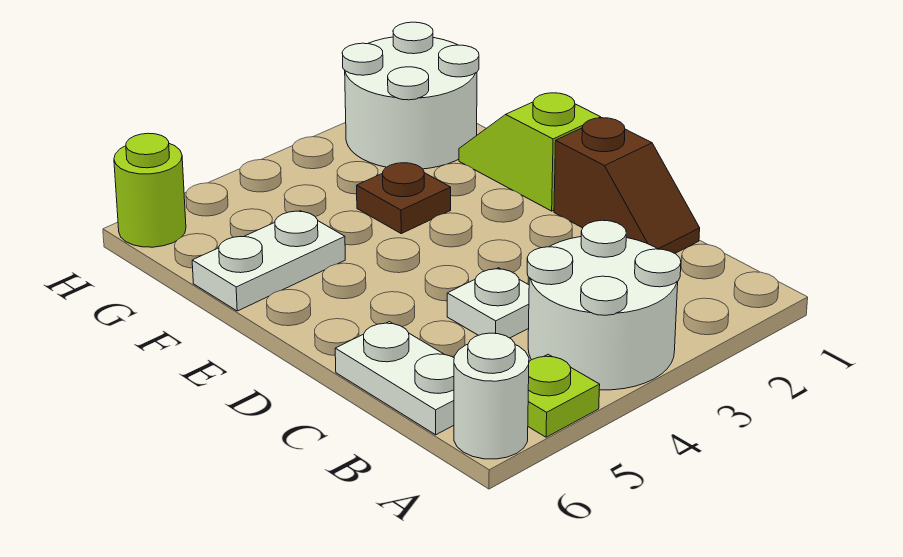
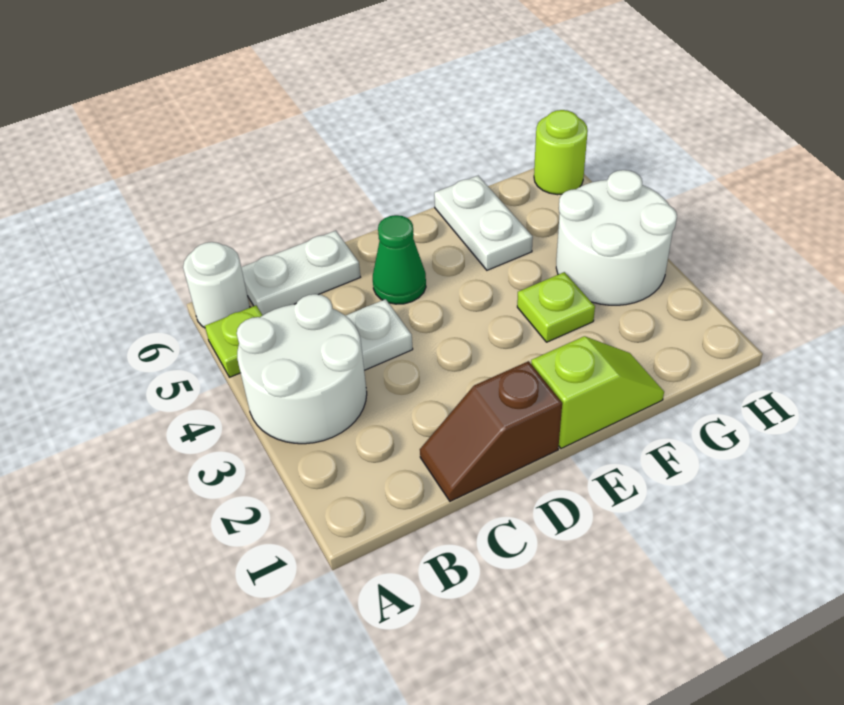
none -> green cone D5 level 1
brown plate F3 level 1 -> lime plate F3 level 1
white round brick G1:H2 level 1 -> white round brick G3:H4 level 1

